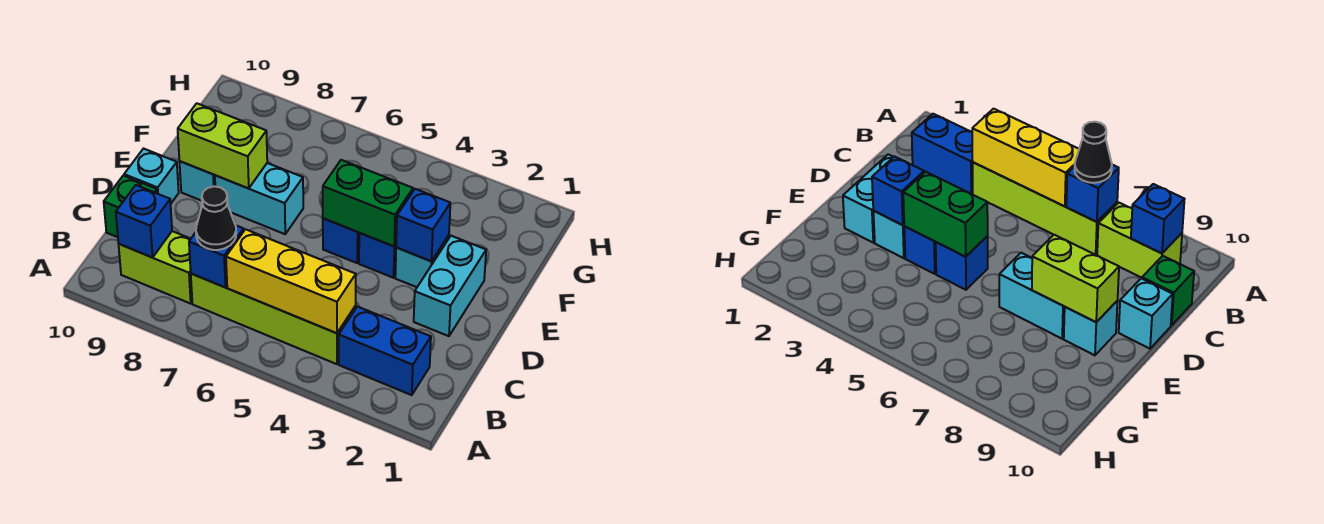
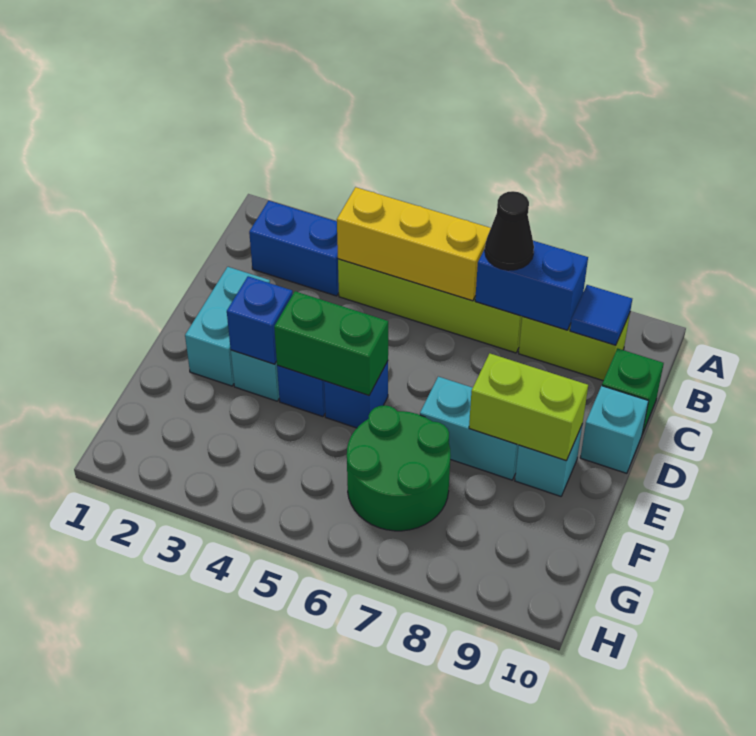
blue brick B7 level 2 -> blue brick B7:B8 level 2
blue brick B9 level 2 -> blue tile B9 level 2
none -> green round brick F6:G7 level 1

